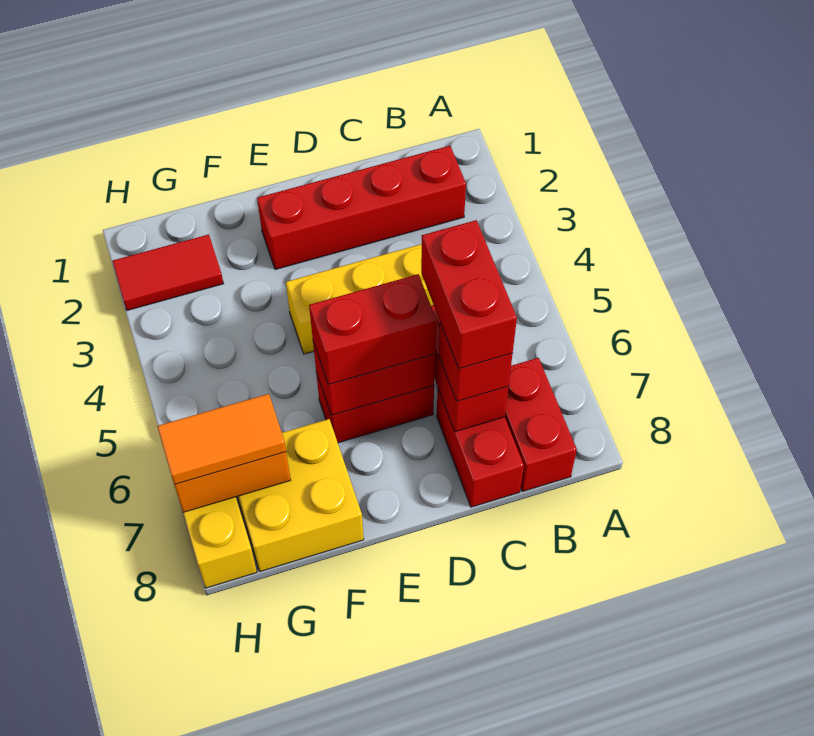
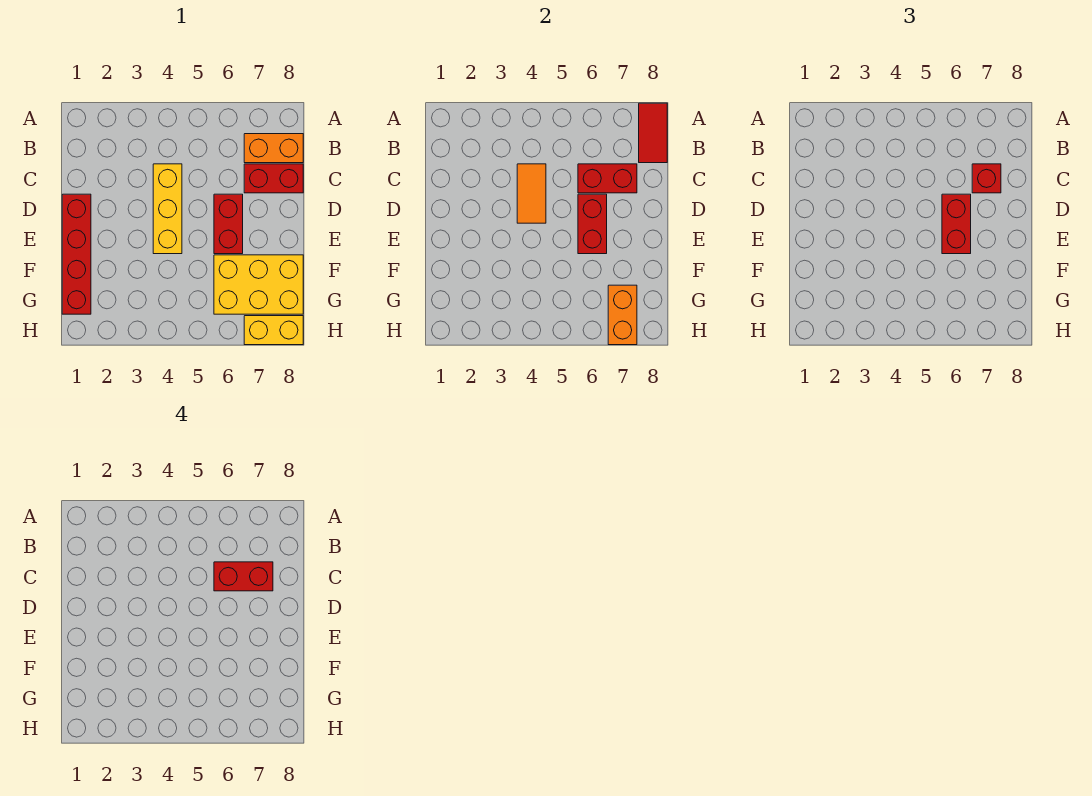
red brick B2:E2 level 1 -> red brick D1:G1 level 1
red brick B7:B8 level 1 -> orange brick B7:B8 level 1
yellow brick F7:G8 level 1 -> yellow brick F6:G8 level 1
red tile G2:H2 level 1 -> red tile A8:B8 level 2
orange tile G7:H7 level 3 -> orange tile C4:D4 level 2

